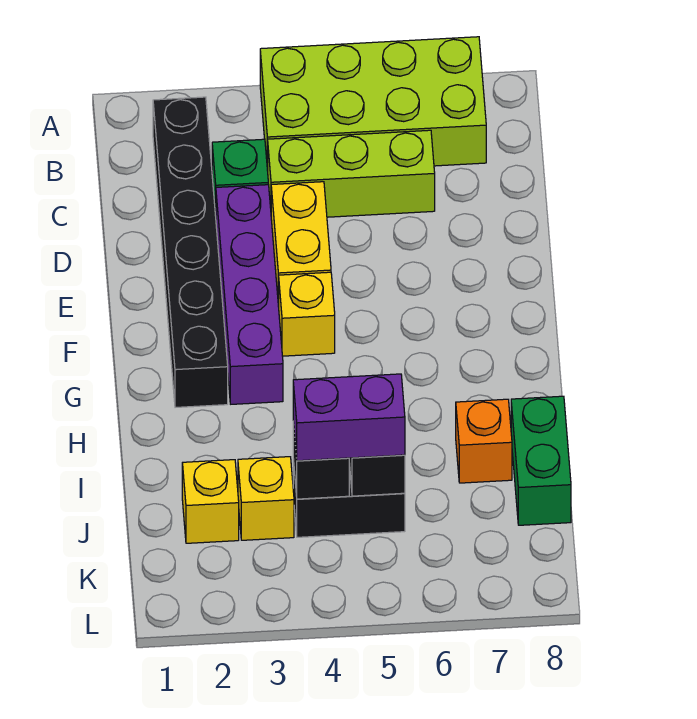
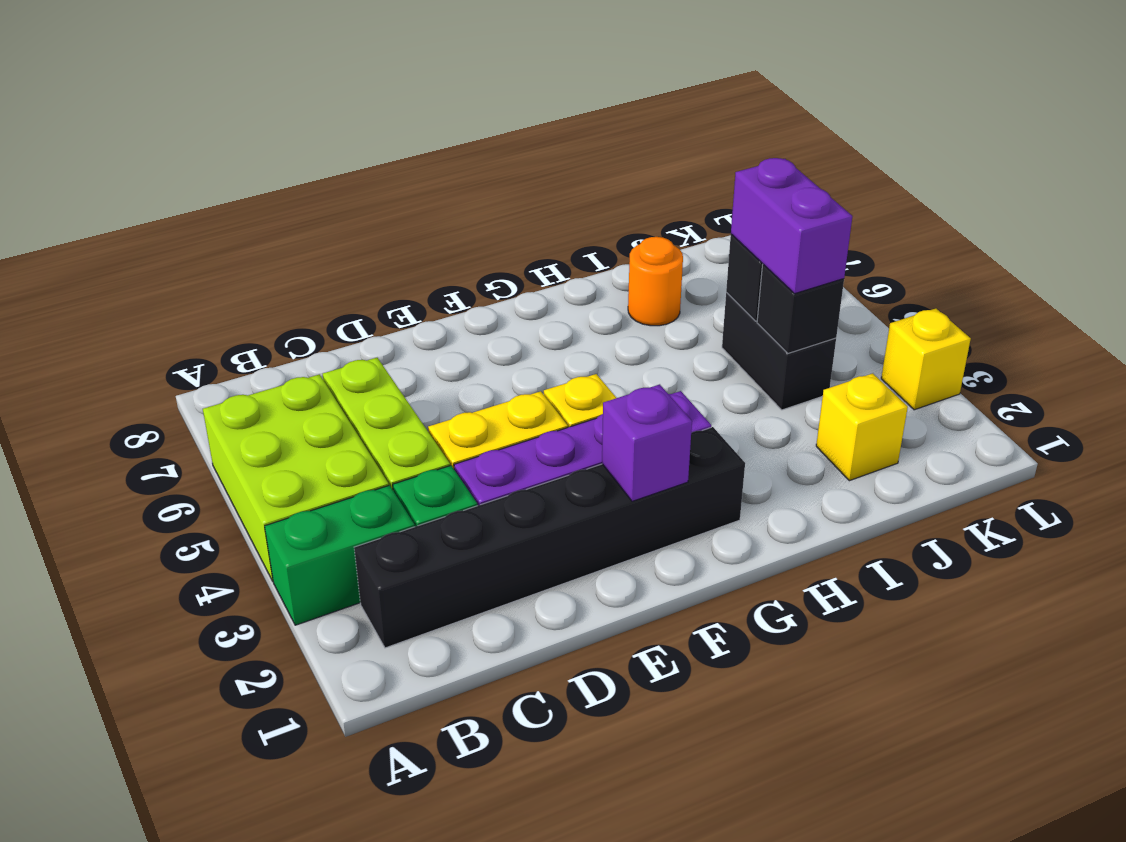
lime brick A4:B7 level 1 -> lime brick A4:B6 level 1
none -> purple brick F2 level 2
orange brick I7 level 1 -> orange round brick I7 level 1
green brick I8:J8 level 1 -> green brick A3:B3 level 1
yellow brick J3 level 1 -> yellow brick L3 level 1

